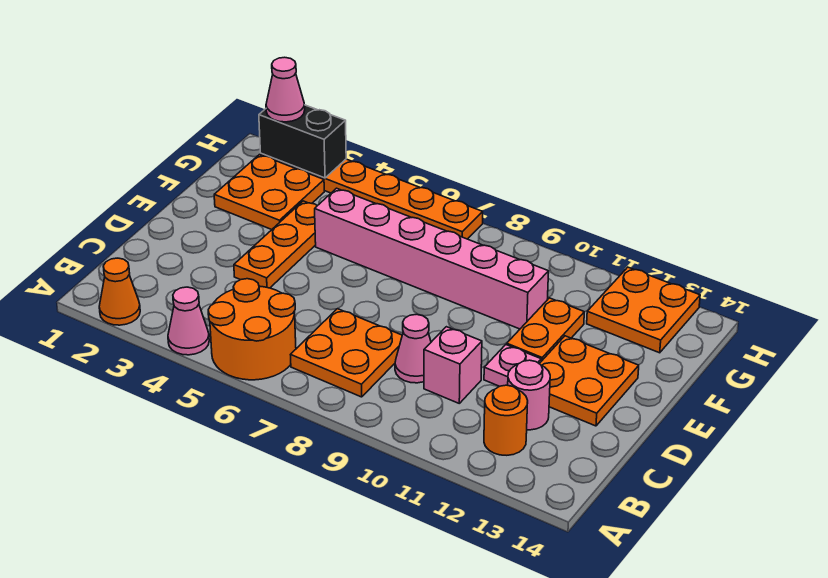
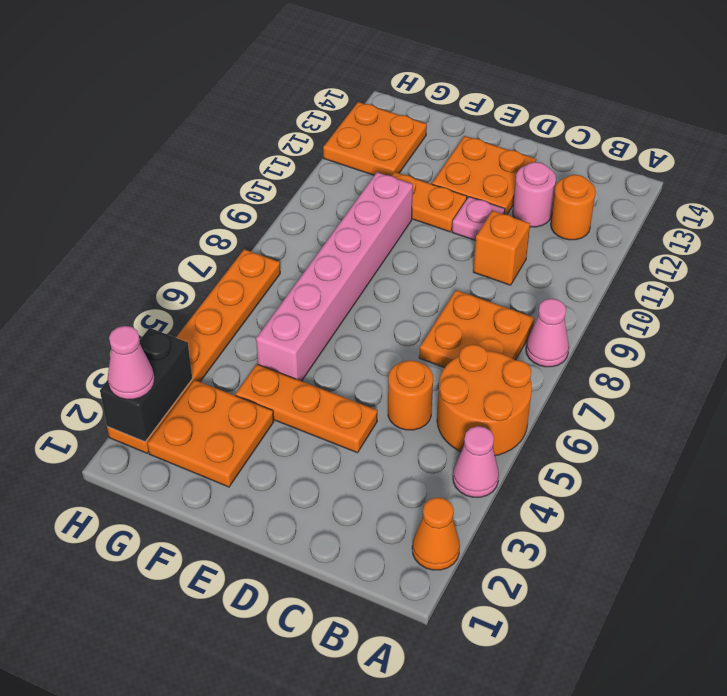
none -> orange round brick C5 level 1
pink cone C9 level 1 -> pink cone A8 level 1
pink brick C10 level 1 -> orange brick C10 level 1

